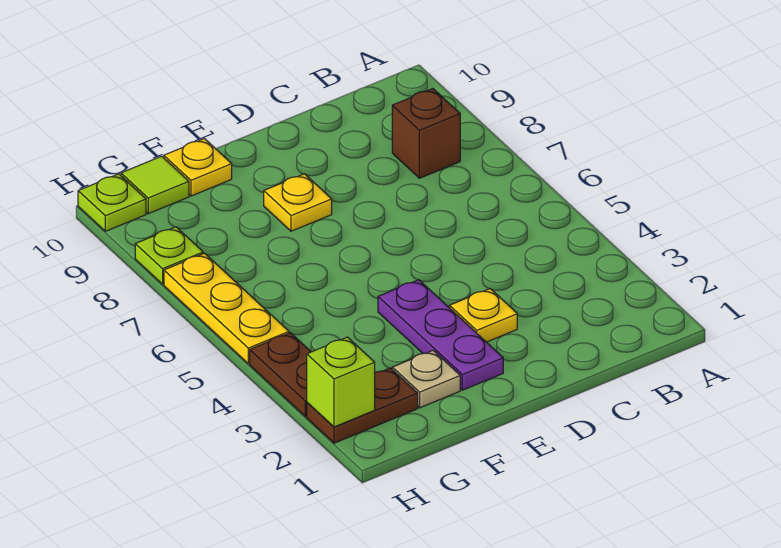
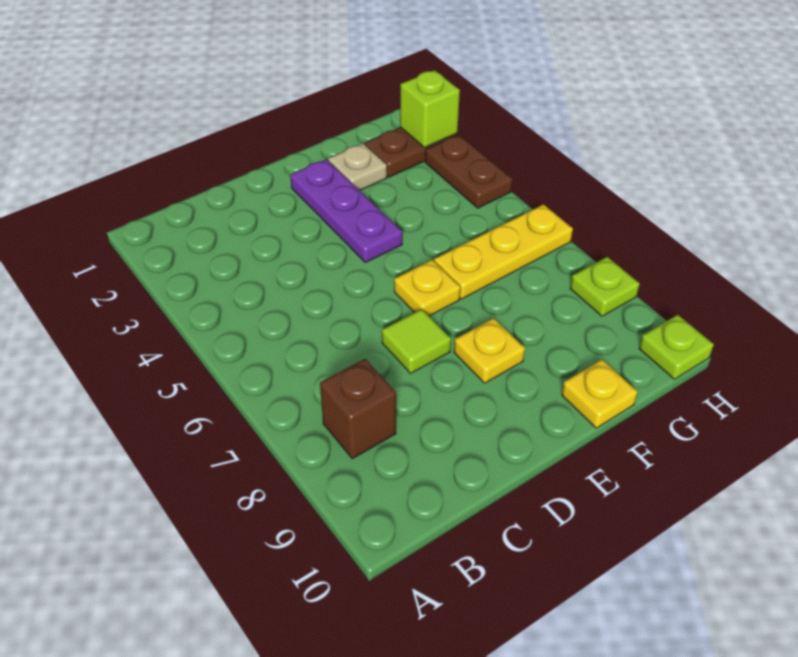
yellow plate D3 level 1 -> yellow plate E6 level 1
lime tile G10 level 1 -> lime tile D7 level 1
yellow plate H5:H7 level 1 -> yellow plate F6:H6 level 1

